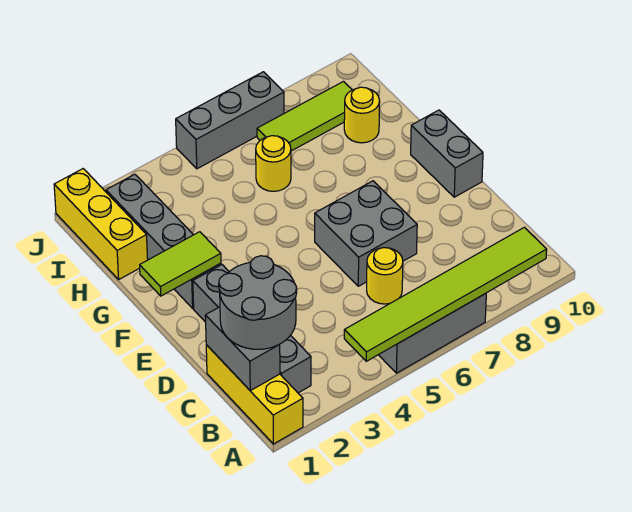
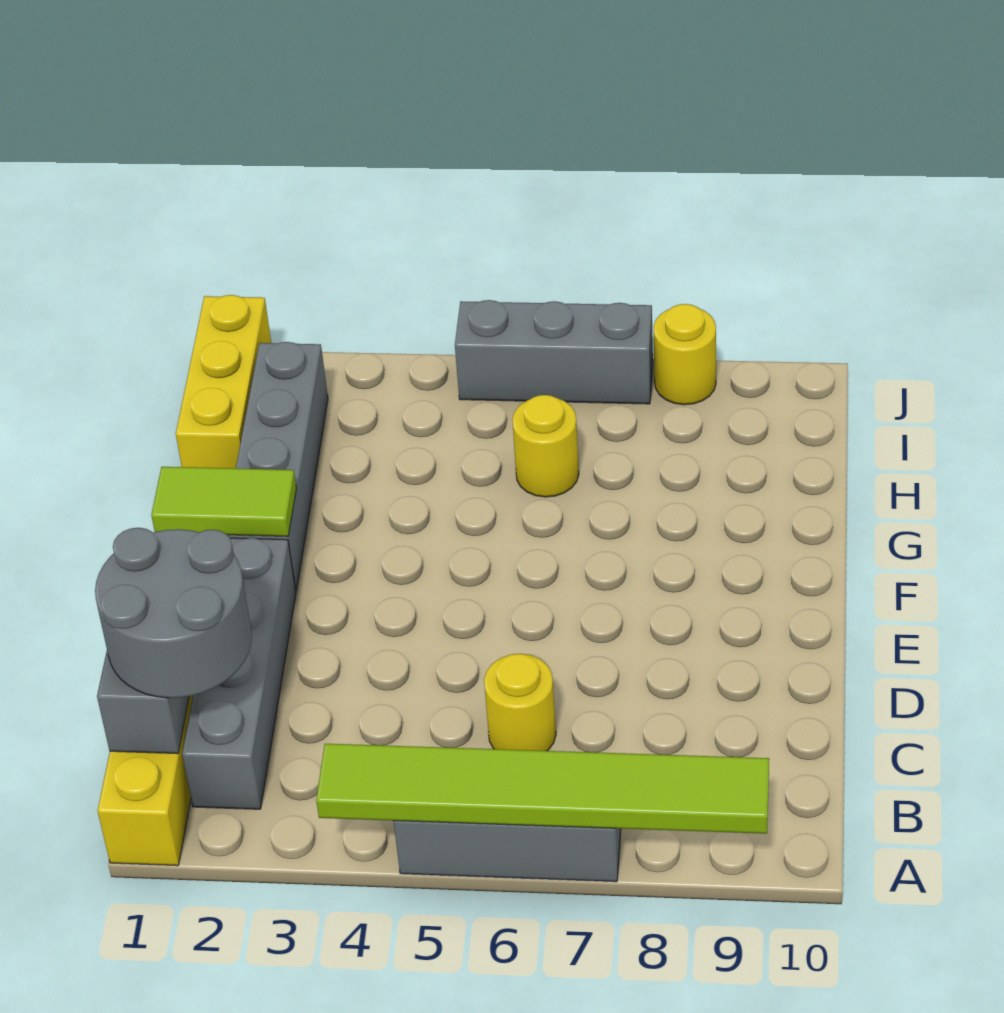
grey brick D6:E7 level 1 -> none
grey brick E10:F10 level 1 -> none
yellow round brick H9 level 1 -> yellow round brick J8 level 1
lime tile I7:I9 level 1 -> none

